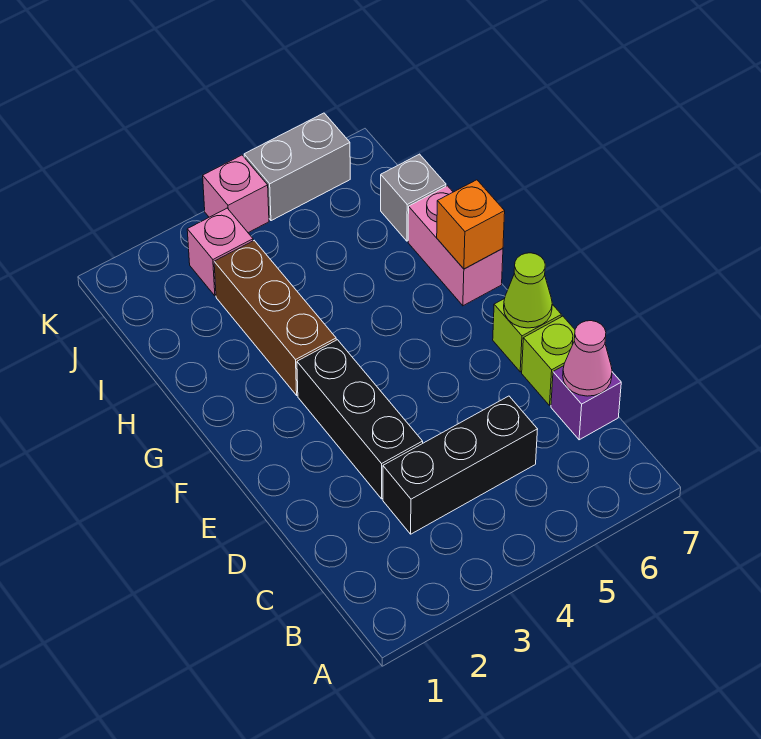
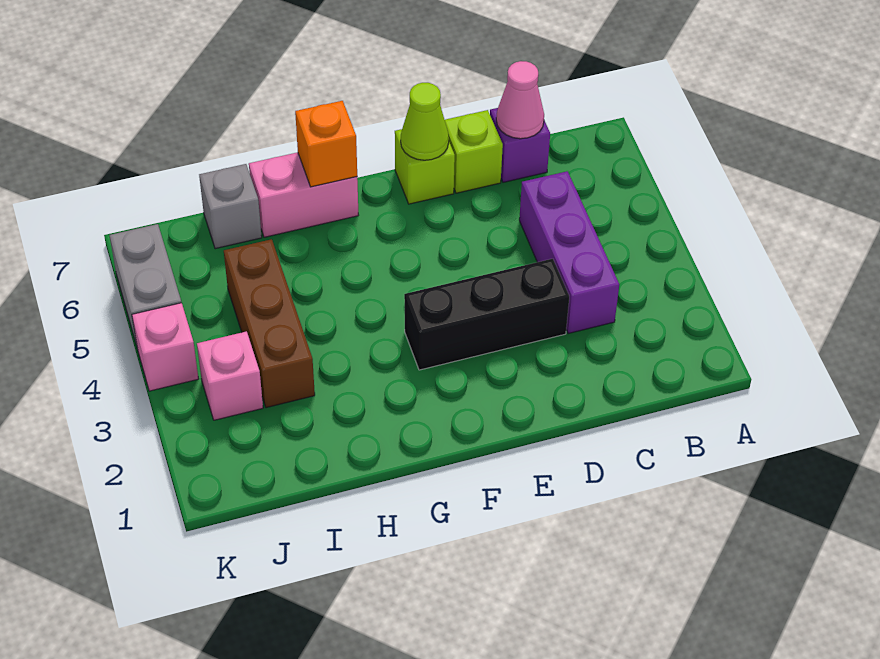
black brick C3:C5 level 1 -> purple brick C3:C5 level 1
brown brick G3:I3 level 1 -> brown brick I3:I5 level 1

